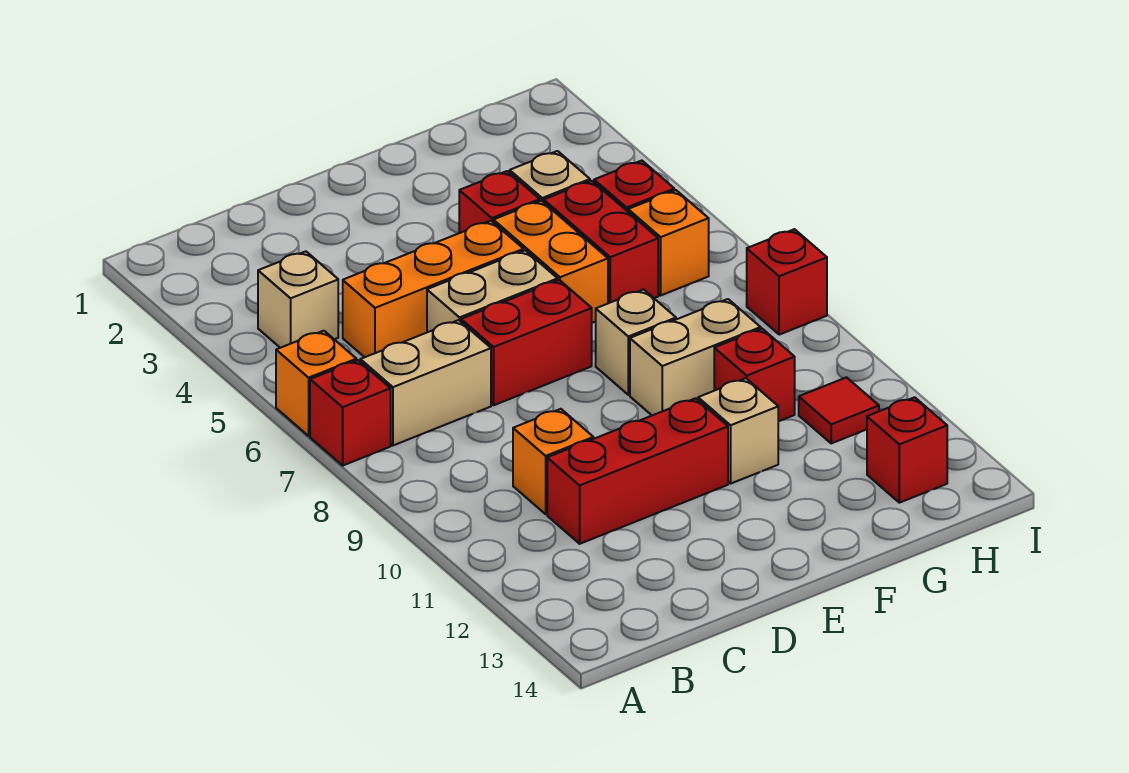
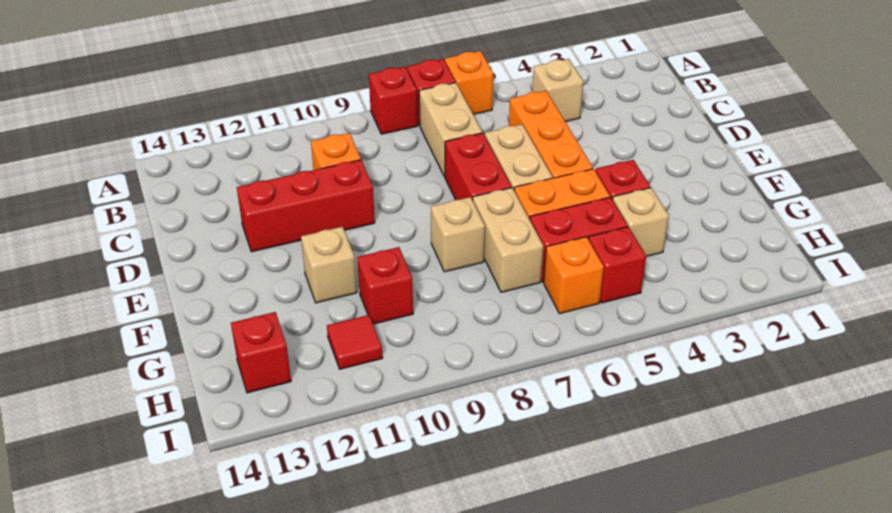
red brick C11:E11 level 1 -> red brick D10:D12 level 1
tan brick F9:G9 level 1 -> tan brick F7:G7 level 1
red brick I8 level 1 -> red brick A8 level 1

